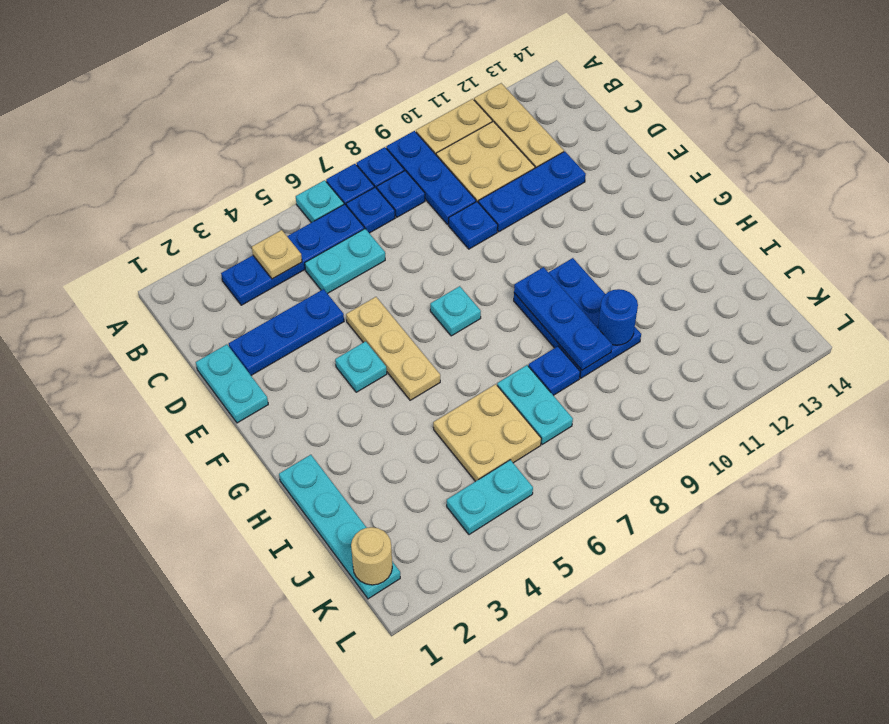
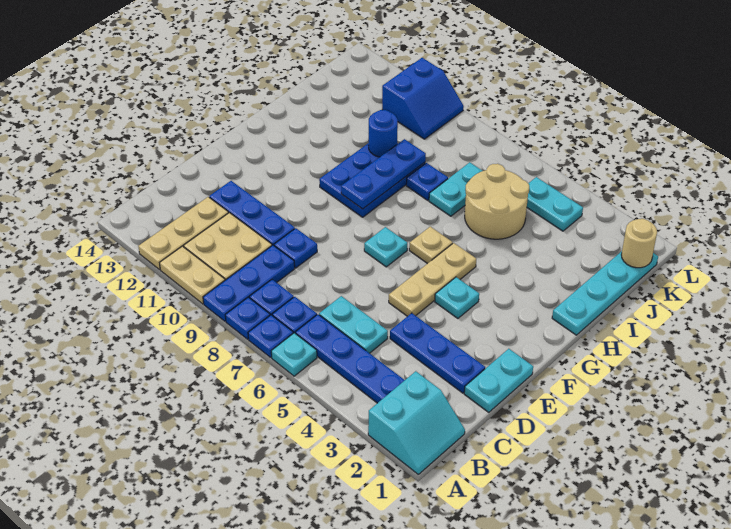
none -> cyan slope A1:B2 level 1 top 2
tan plate B4 level 2 -> tan plate G6 level 1
tan plate I5:J6 level 1 -> tan round brick I5:J6 level 1
none -> blue slope K10:L11 level 1 top 11

